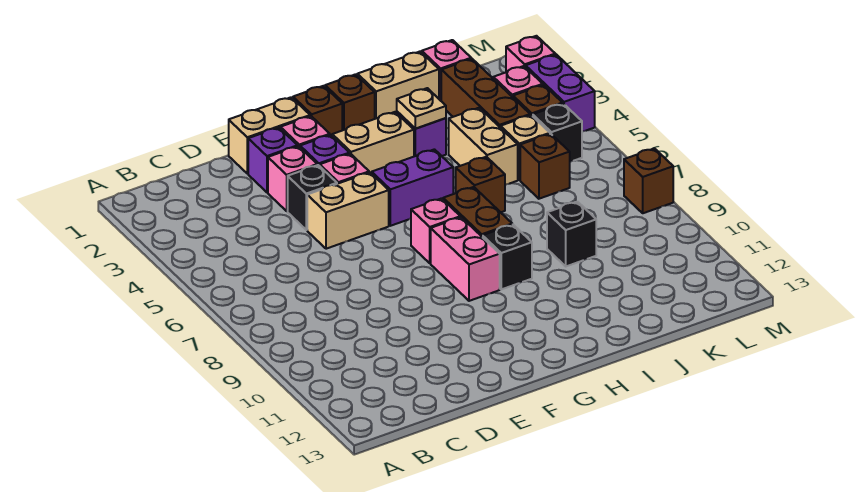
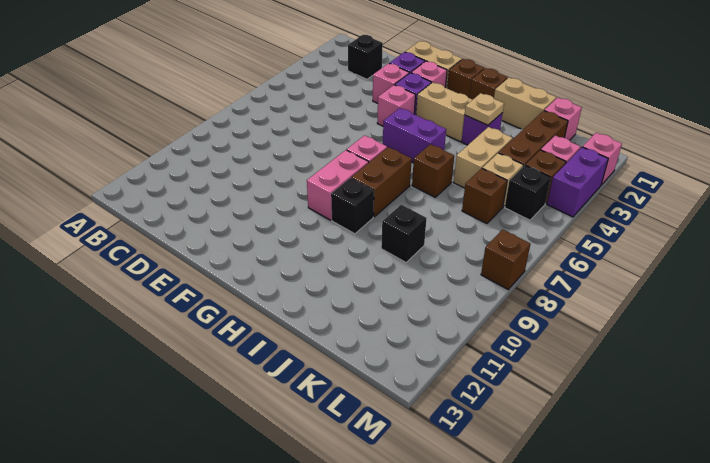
black brick E4 level 1 -> black brick C2 level 1
tan brick E5:F5 level 1 -> none

